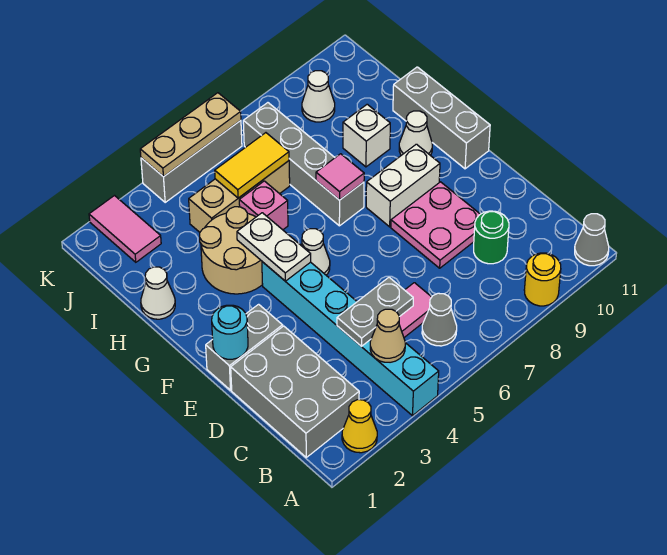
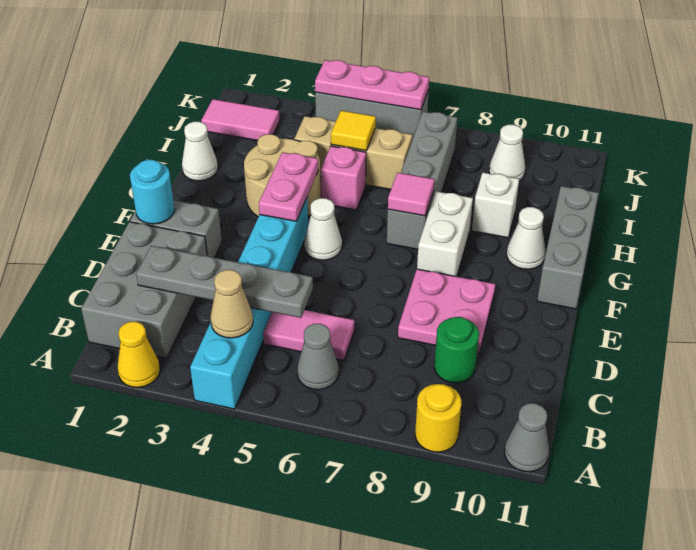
grey plate C4:C5 level 2 -> grey plate C2:C5 level 2
white plate F4:G4 level 2 -> pink plate F4:G4 level 2
white brick F8:F9 level 1 -> white brick F8:G8 level 1
yellow tile I5:I6 level 2 -> yellow tile I5 level 2
pink tile J2:K2 level 1 -> pink tile J1:J2 level 1
tan plate K4:K6 level 2 -> pink plate K4:K6 level 2

